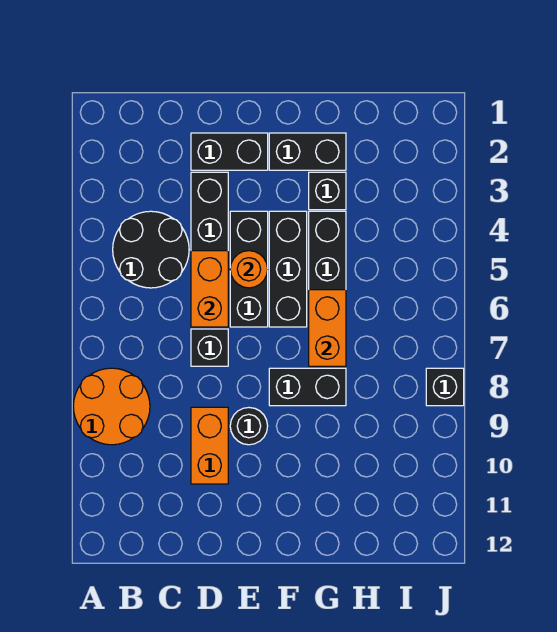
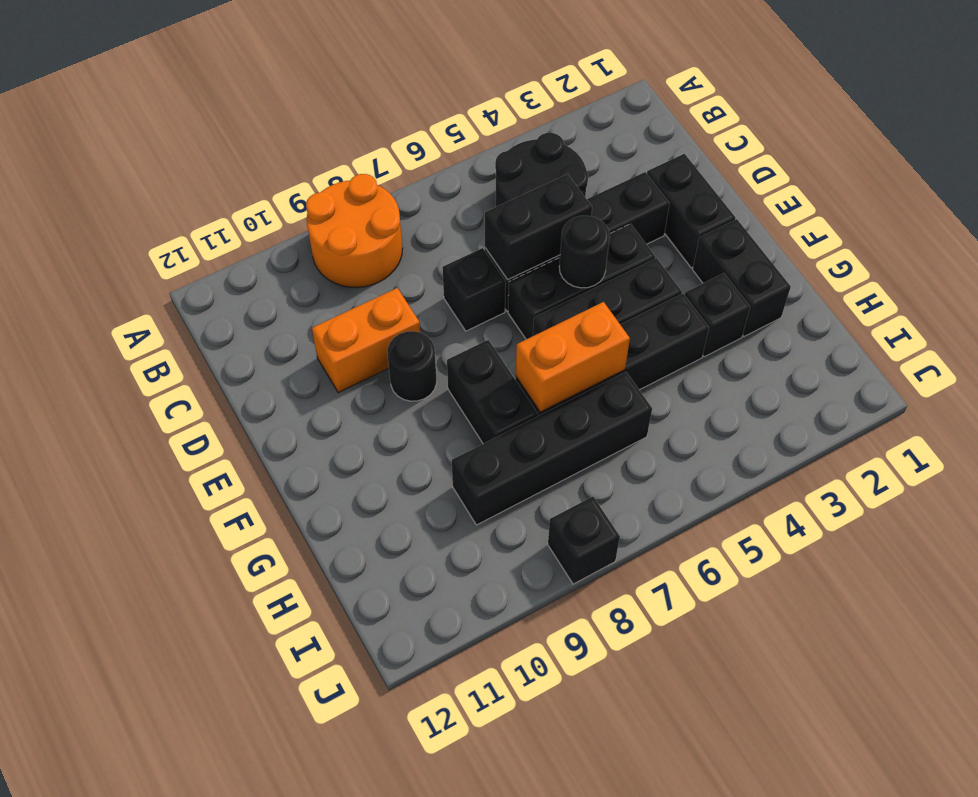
orange brick D5:D6 level 2 -> black brick D5:D6 level 2
orange round brick E5 level 2 -> black round brick E5 level 2
none -> black brick H6:H9 level 1

